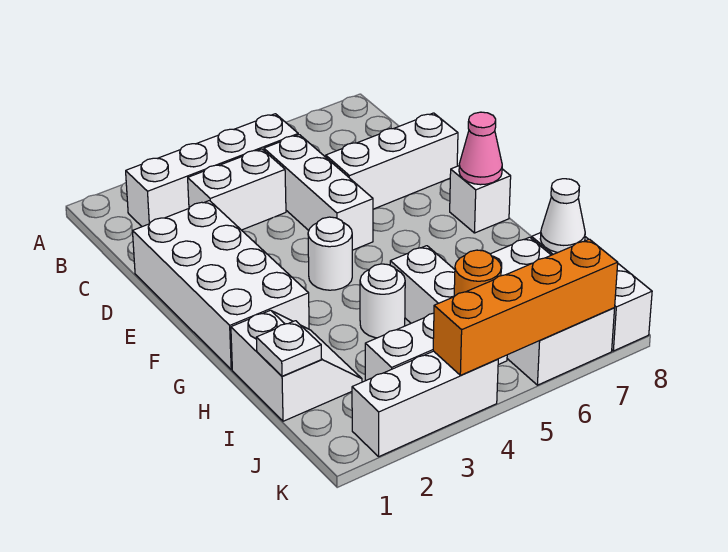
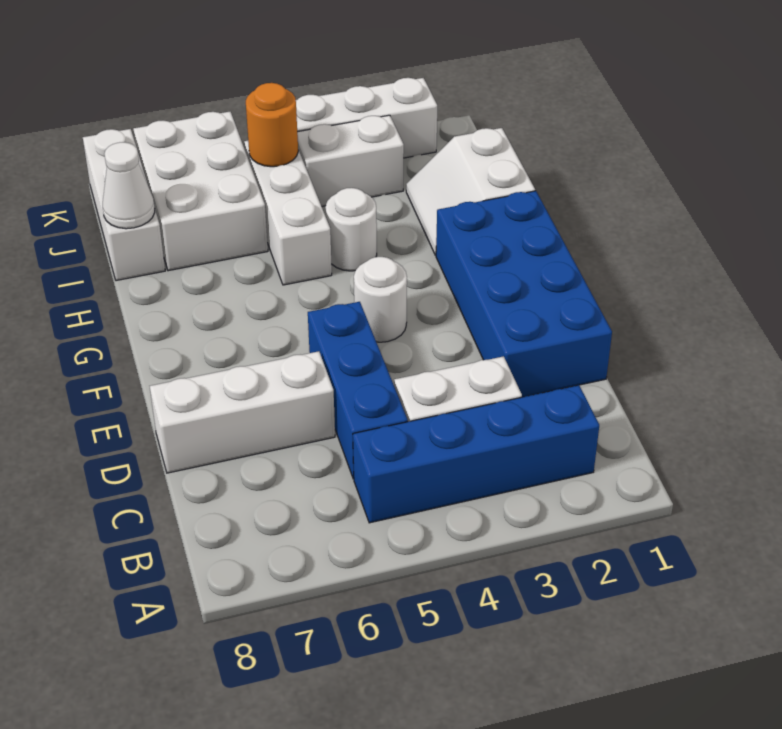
white brick B2:B5 level 1 -> blue brick B2:B5 level 1
white brick C5:E5 level 1 -> blue brick C5:E5 level 1
white brick D1:G2 level 1 -> blue brick D1:G2 level 1
white brick F8 level 1 -> none
pink cone F8 level 2 -> none
white plate I1 level 2 -> none
orange brick K4:K7 level 2 -> none

